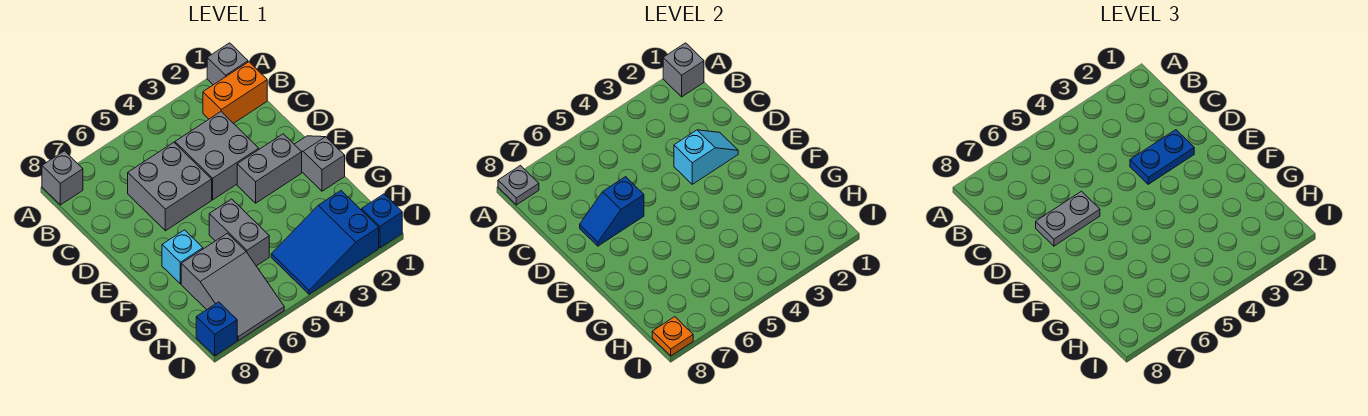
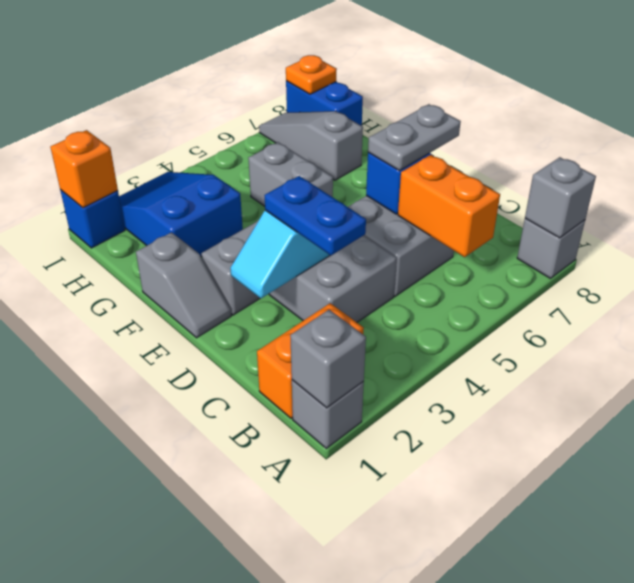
grey plate A8 level 2 -> grey brick A8 level 2
none -> orange brick B6:C6 level 2
blue plate D2:D3 level 3 -> blue plate C3:D3 level 3
cyan brick F7 level 1 -> none
grey slope G6:I7 level 1 top G -> grey slope G7:I7 level 1 top G
blue slope H2:I4 level 1 top 2 -> blue slope G2:I3 level 1 top G
none -> orange brick I1 level 2
blue brick I8 level 1 -> blue brick H8:I8 level 1

